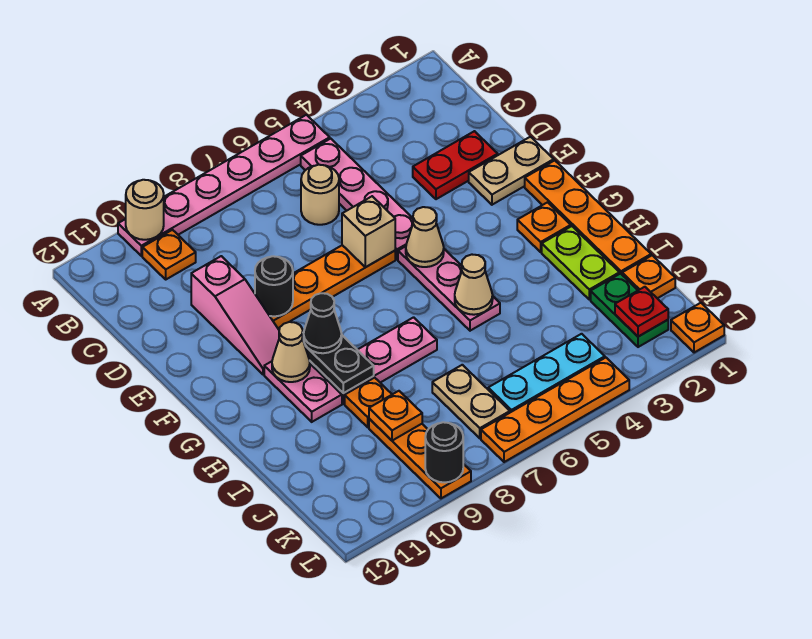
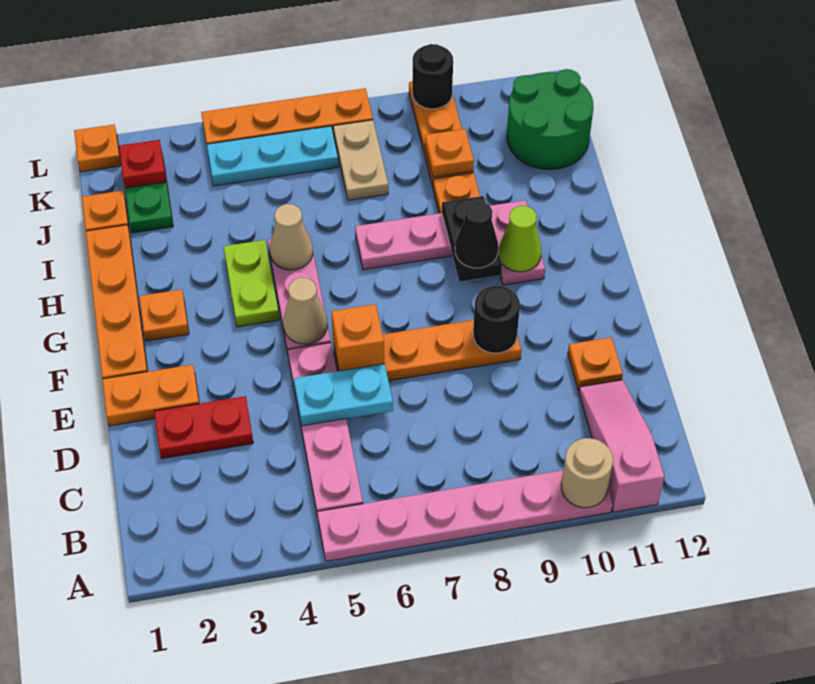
orange plate B10 level 1 -> orange plate D11 level 1
tan round brick C6 level 1 -> none
none -> cyan plate D5:D6 level 2
pink slope D10:F10 level 1 top D -> pink slope A11:C11 level 1 top A
tan plate E1:E2 level 1 -> orange plate E1:E2 level 1
tan brick E6 level 2 -> orange brick E6 level 2
tan cone G10 level 2 -> lime cone G10 level 2
lime plate H2:I2 level 1 -> lime plate G4:H4 level 1
none -> green round brick J11:K12 level 1

